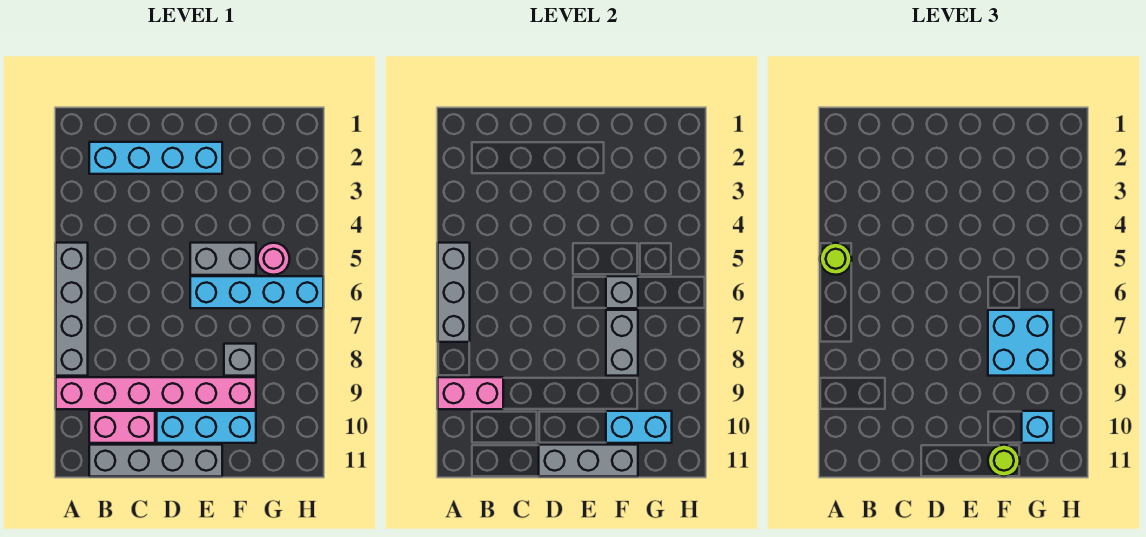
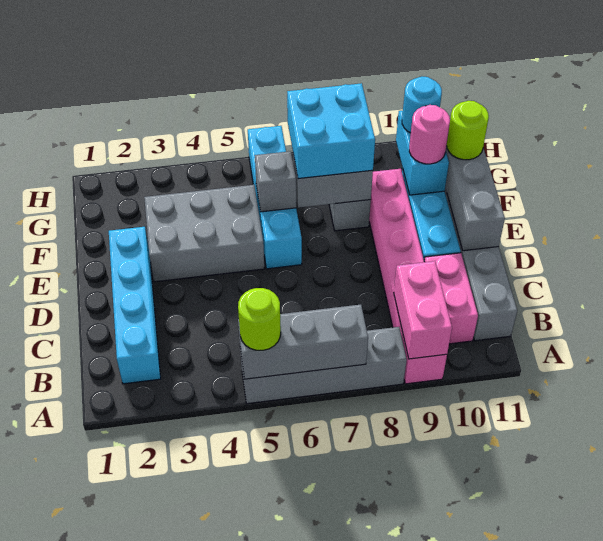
grey brick E5:F5 level 1 -> grey brick E3:F5 level 1
pink round brick G5 level 1 -> pink round brick F10 level 3
cyan brick G10 level 3 -> cyan round brick G10 level 3

